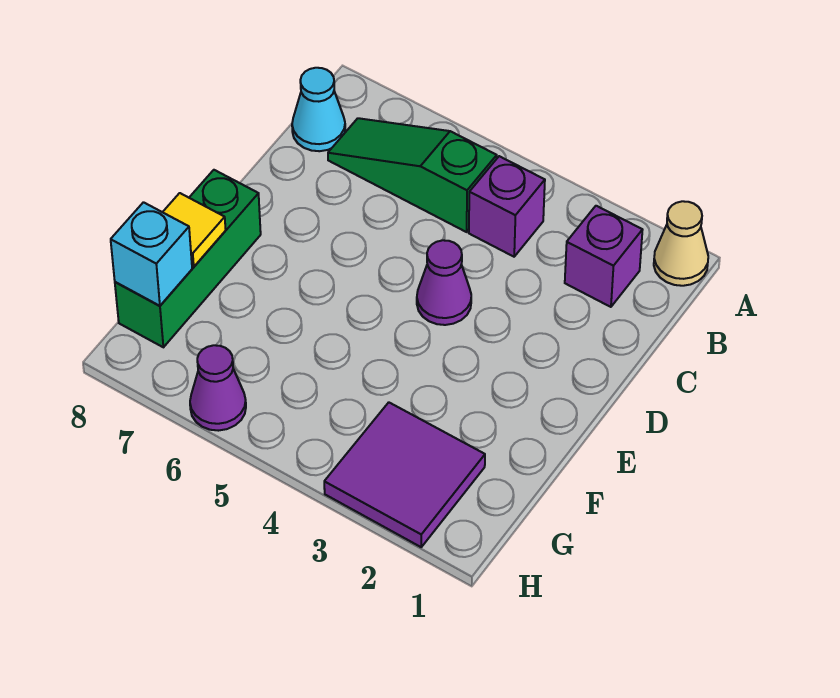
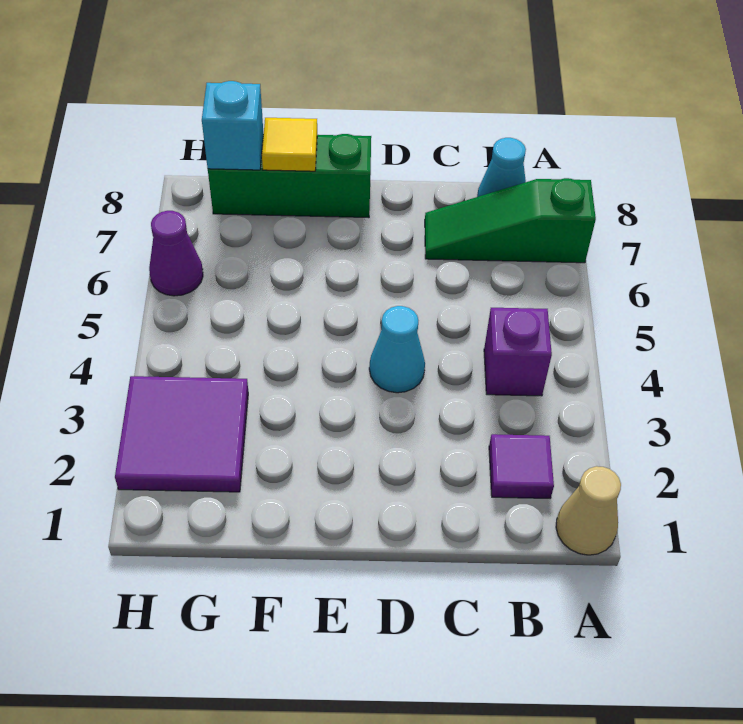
purple brick B2 level 1 -> purple tile B2 level 1
green slope B5:B7 level 1 top 5 -> green slope A7:C7 level 1 top A
purple cone D4 level 1 -> cyan cone D4 level 1

